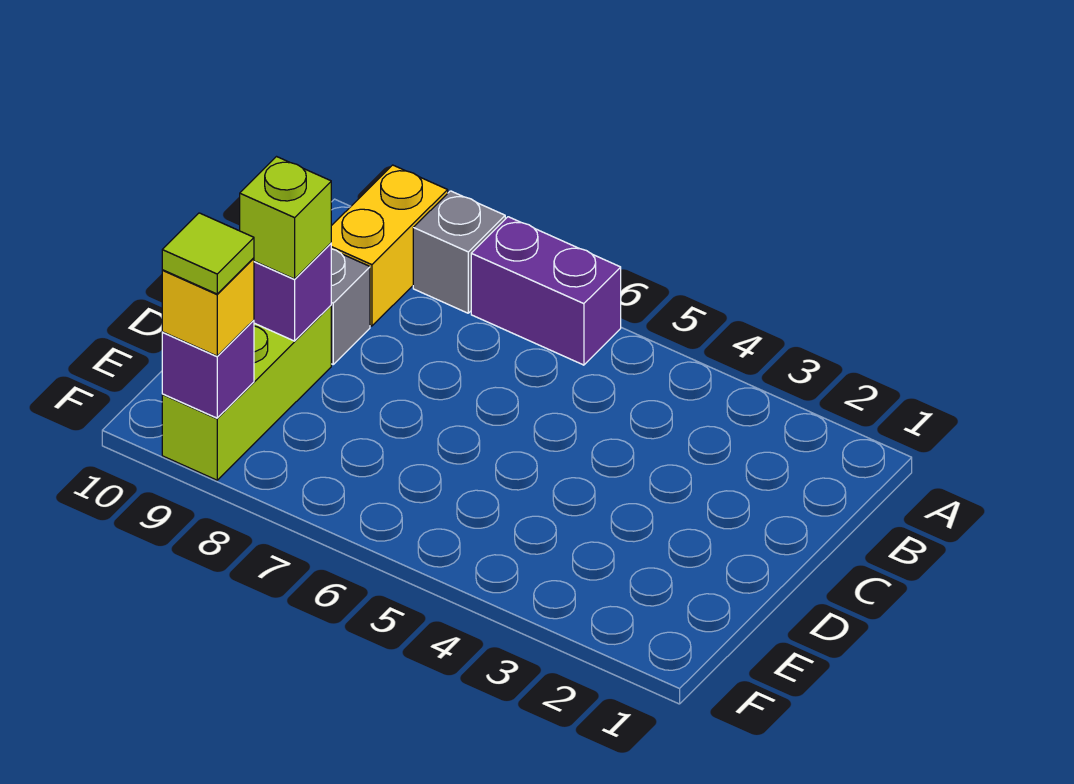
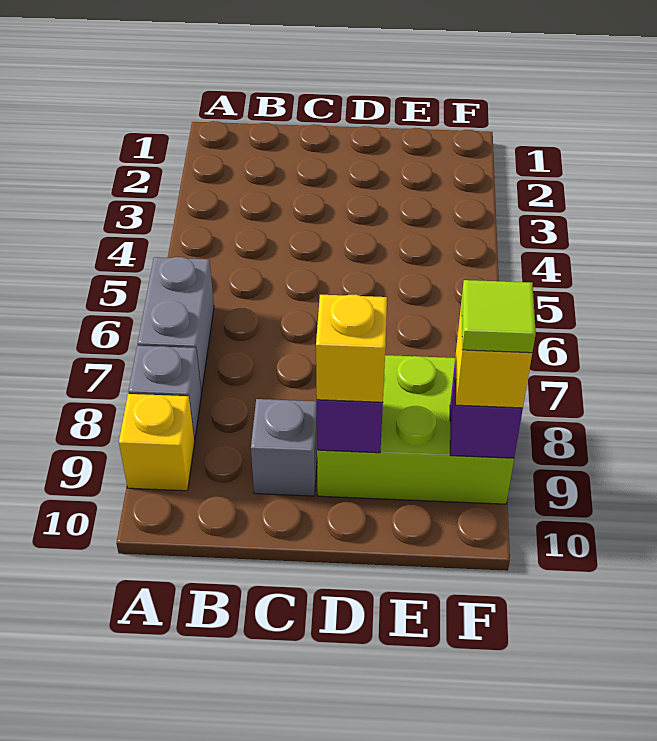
purple brick A6:A7 level 1 -> grey brick A6:A7 level 1
yellow brick A9:B9 level 1 -> yellow brick A9 level 1
lime brick D9:F9 level 1 -> lime brick D8:F9 level 1
lime brick D9 level 3 -> yellow brick D9 level 3

